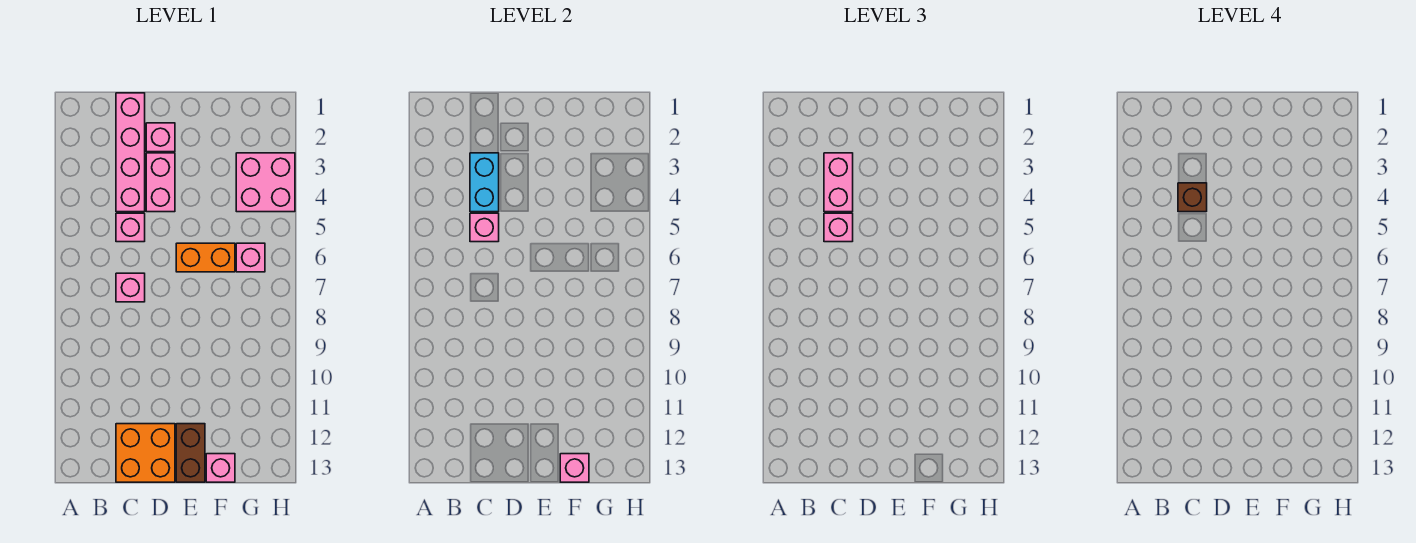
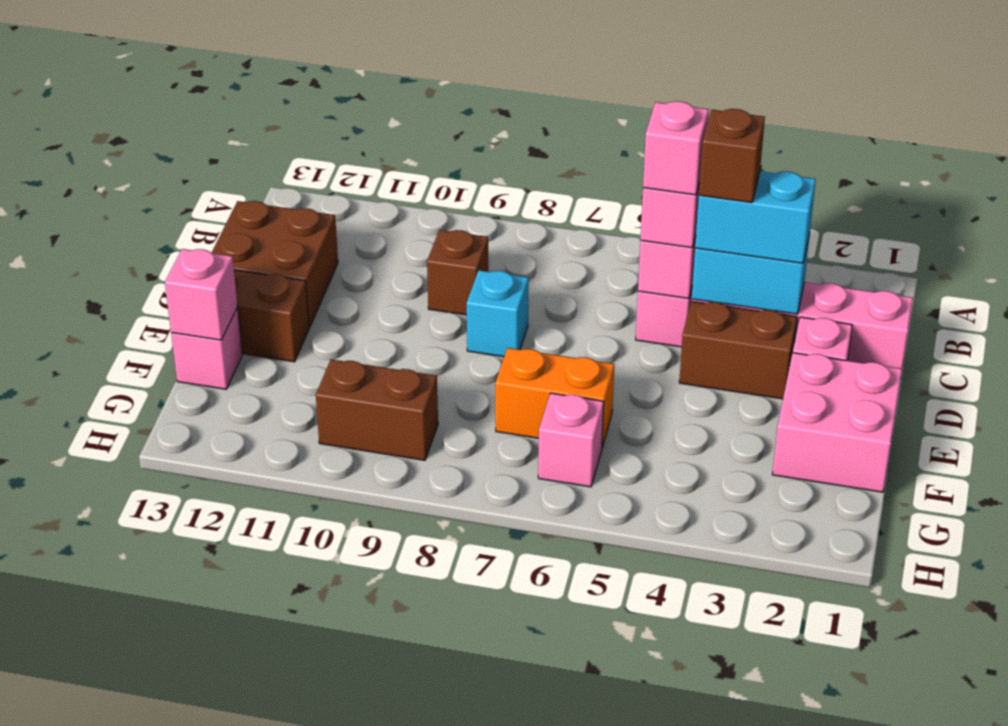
pink brick C3:C4 level 3 -> cyan brick C3:C4 level 3
pink brick C7 level 1 -> pink brick C5 level 4
none -> brown brick C9 level 1
orange brick C12:D13 level 1 -> brown brick C12:D13 level 1
pink brick D3:D4 level 1 -> brown brick D3:D4 level 1
none -> cyan brick D8 level 1
orange brick E6:F6 level 1 -> orange brick F6:F7 level 1
pink brick G3:H4 level 1 -> pink brick E1:F2 level 1
none -> brown brick G9:G10 level 1

